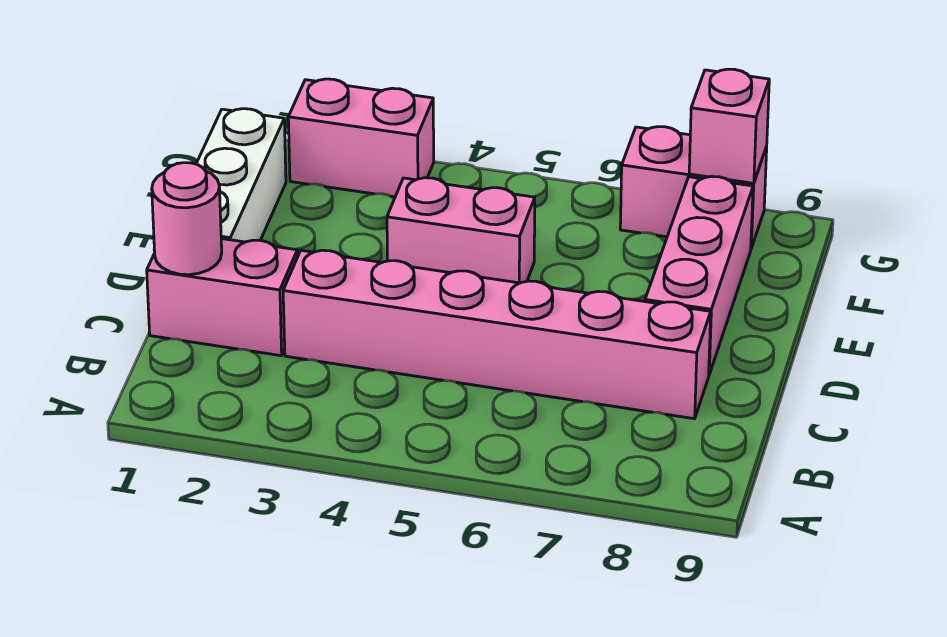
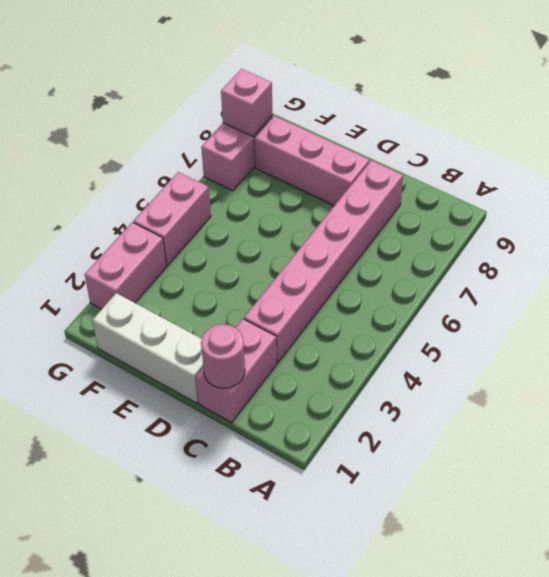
pink brick E4:E5 level 1 -> pink brick G4:G5 level 1

